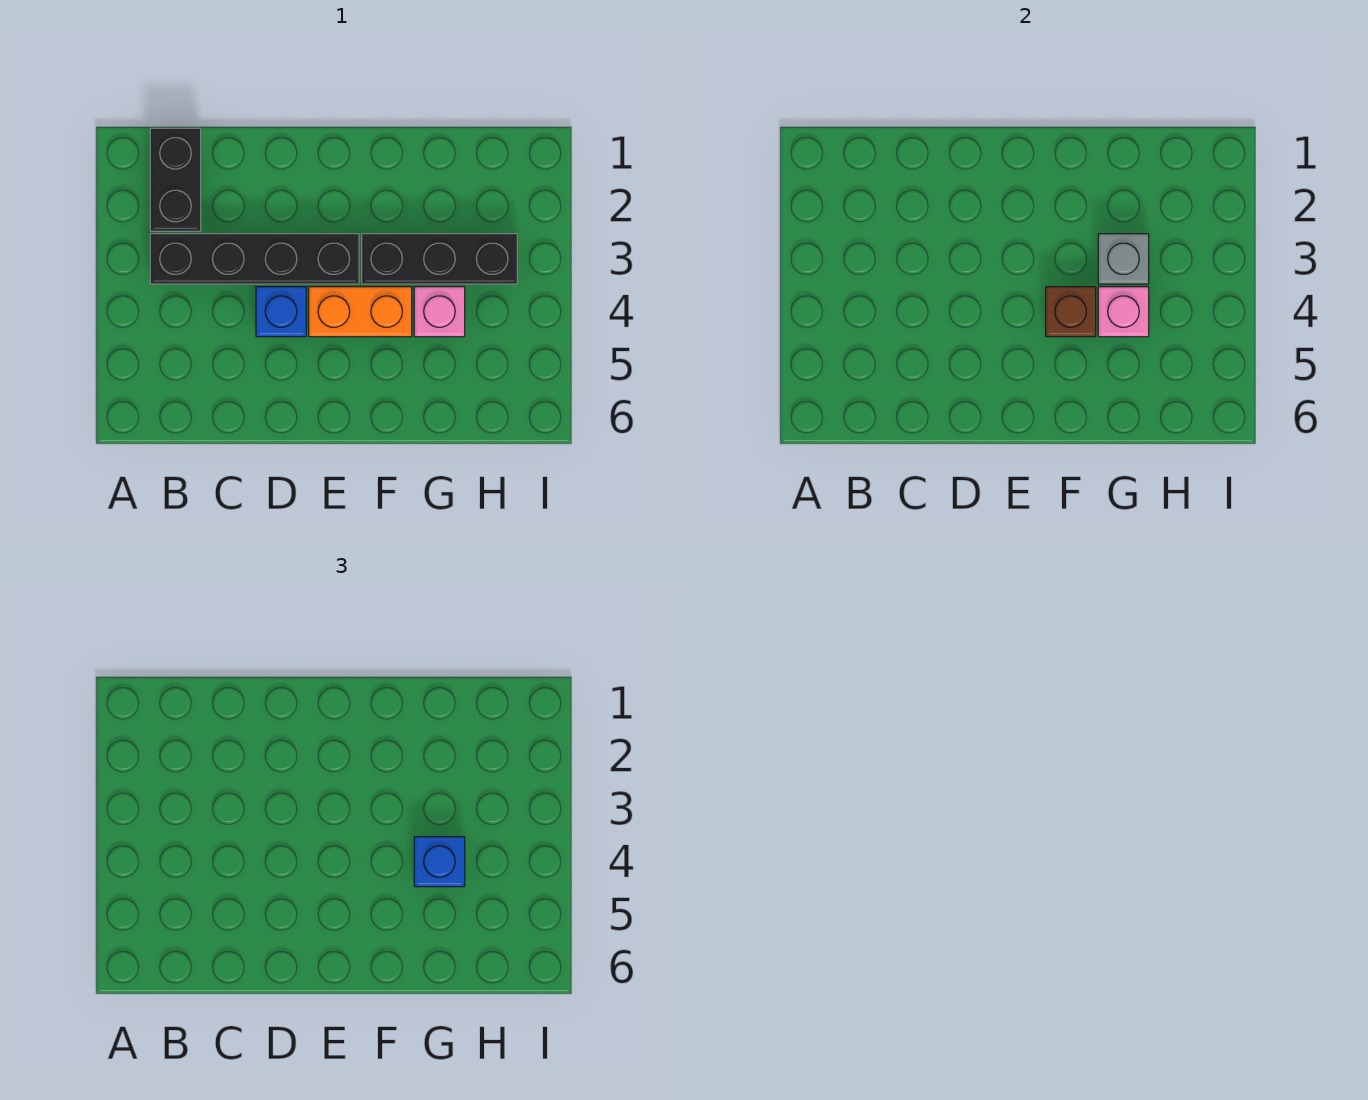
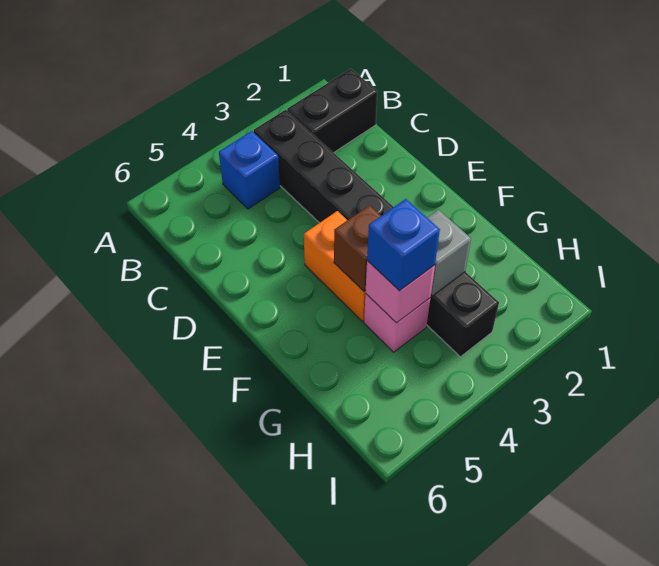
blue brick D4 level 1 -> blue brick B4 level 1

